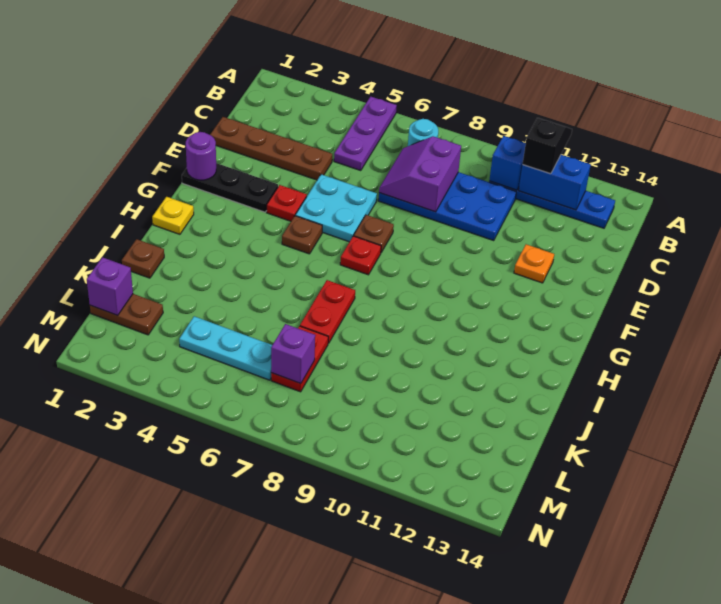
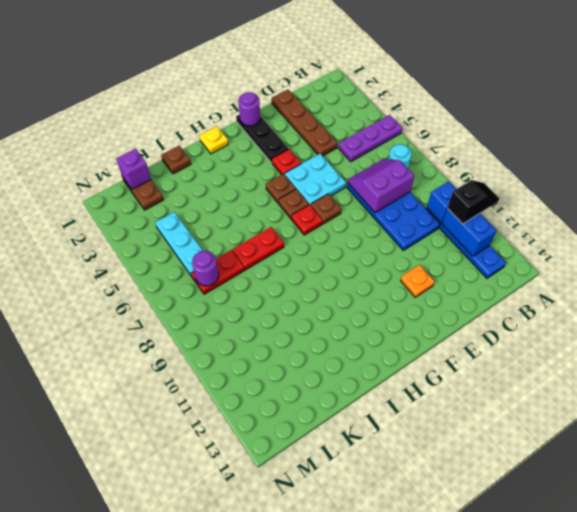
none -> brown plate G6 level 1
purple brick L7 level 2 -> purple round brick L7 level 2

